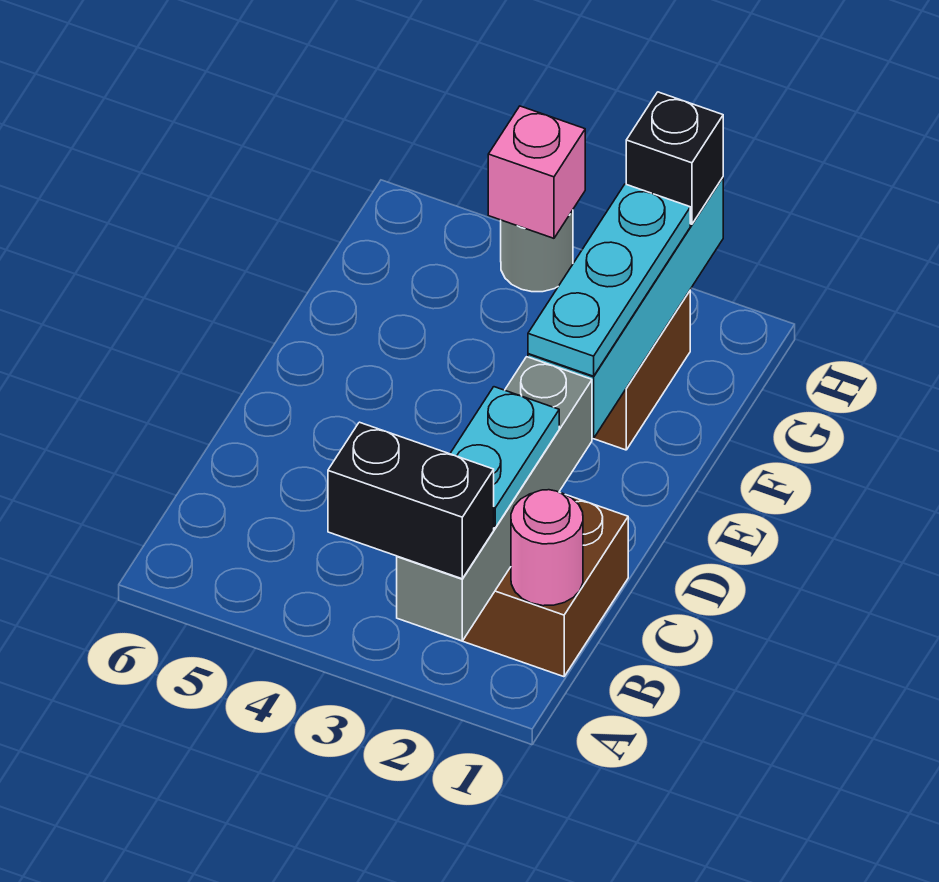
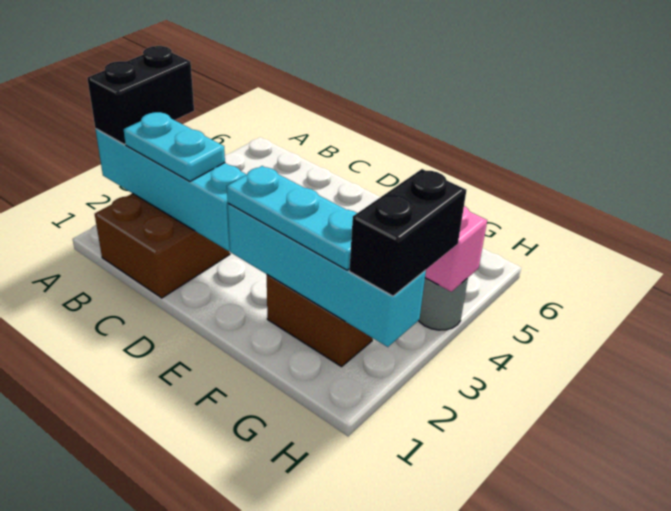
grey brick A2:D2 level 2 -> cyan brick A2:D2 level 2
pink round brick B1 level 2 -> none
black brick H2 level 3 -> black brick H2:H3 level 3

